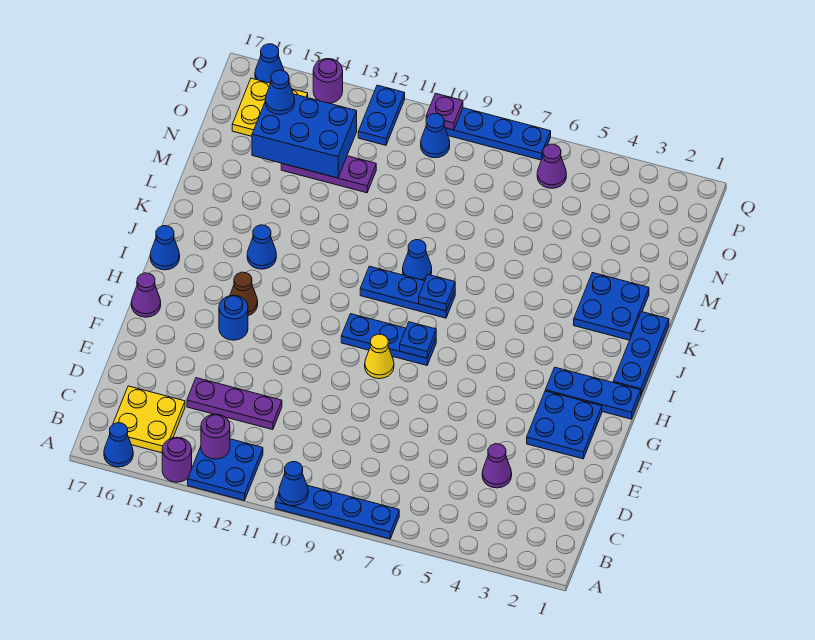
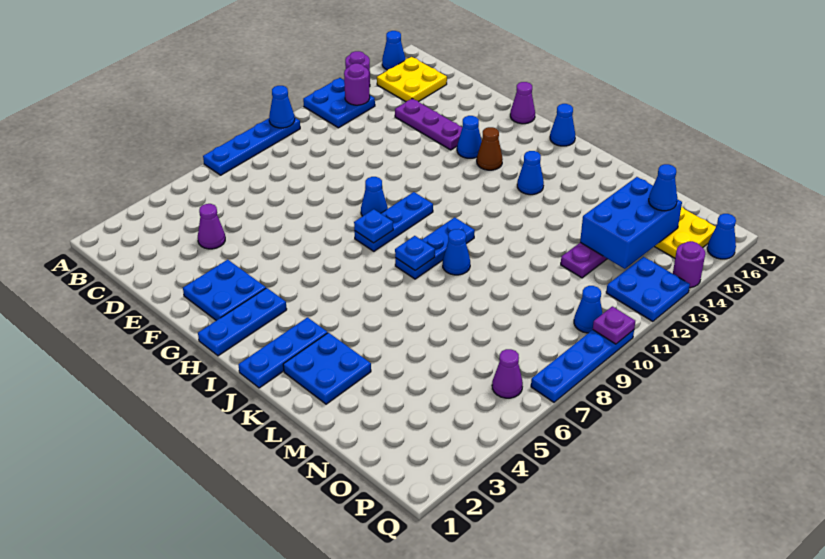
purple plate D12:D14 level 1 -> purple plate D14:F14 level 1
yellow cone G9 level 1 -> blue cone G9 level 1
blue round brick G14 level 1 -> blue cone G14 level 1
blue plate I1:K1 level 1 -> blue plate J1:J3 level 1
blue plate P12:Q12 level 1 -> blue plate P12:Q13 level 1

